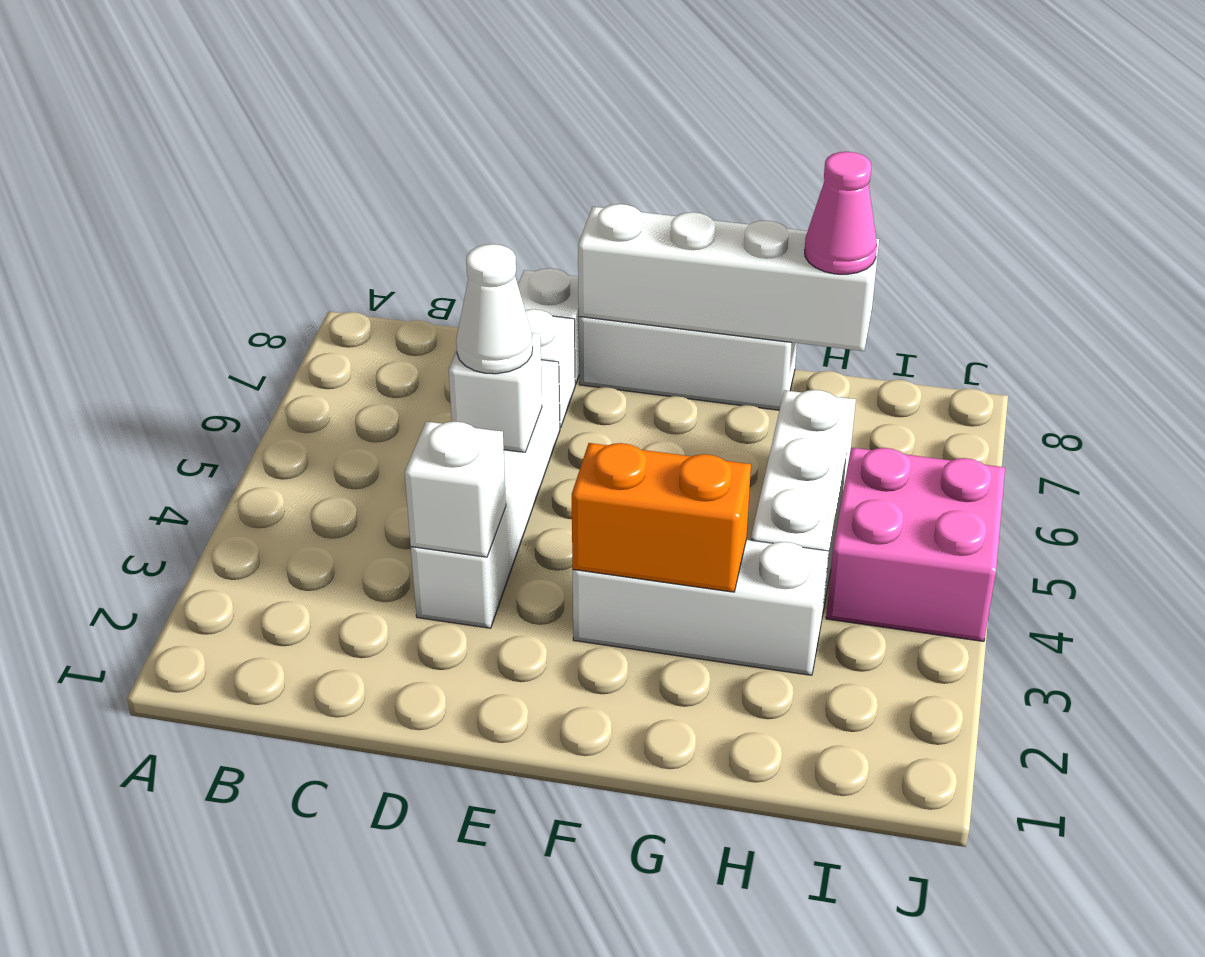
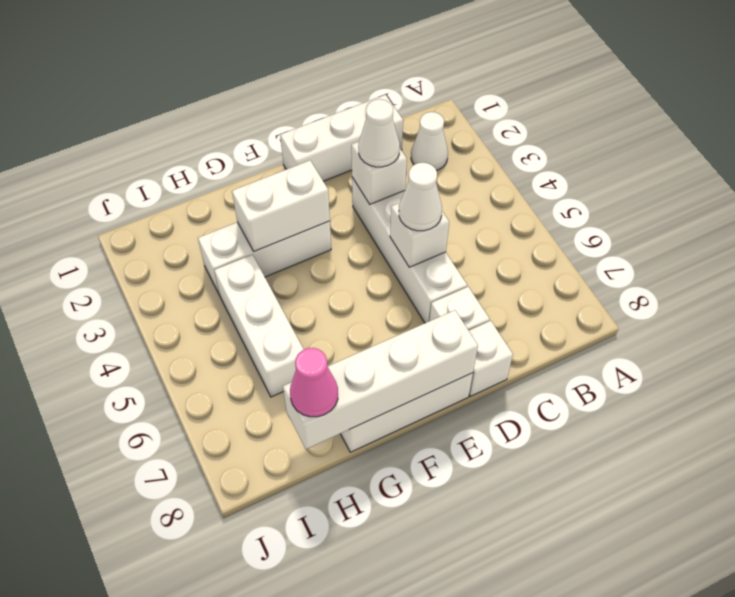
none -> white cone B2 level 1
none -> white brick C1:E1 level 1
none -> white cone D3 level 3
orange brick F3:G3 level 2 -> white brick F3:G3 level 2
pink brick I4:J5 level 1 -> none

